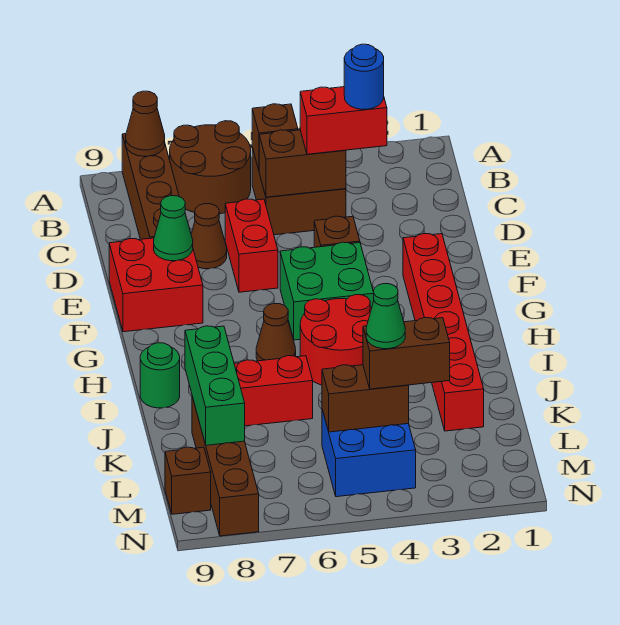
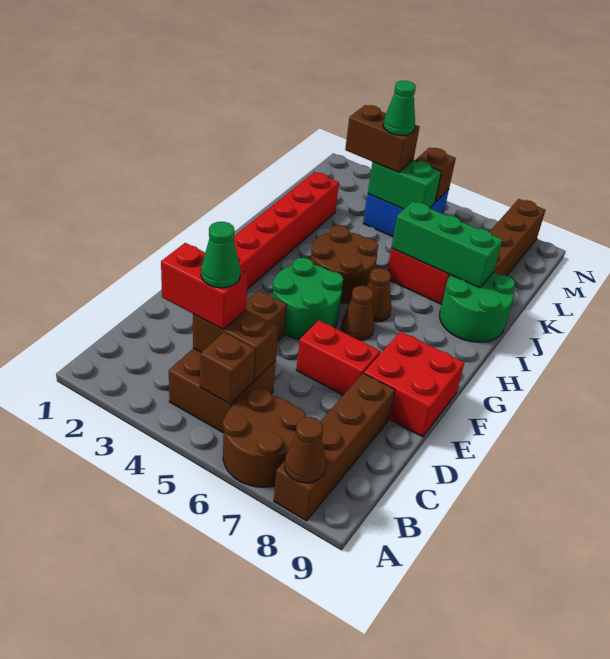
blue round brick C3 level 4 -> none
red brick D6:E6 level 1 -> red brick E6:E7 level 1
brown cone D7 level 1 -> brown cone G6 level 1
green cone E8 level 2 -> green cone C4 level 4
green brick F4:G5 level 1 -> green round brick F4:G5 level 1
red round brick H4:I5 level 1 -> brown round brick H4:I5 level 1
green round brick I9 level 1 -> green round brick I8:J9 level 1
green brick J8:L8 level 2 -> green brick J6:J8 level 2
brown brick L4:L5 level 2 -> green brick L4:L5 level 2
brown brick M9 level 1 -> brown brick M5 level 2

